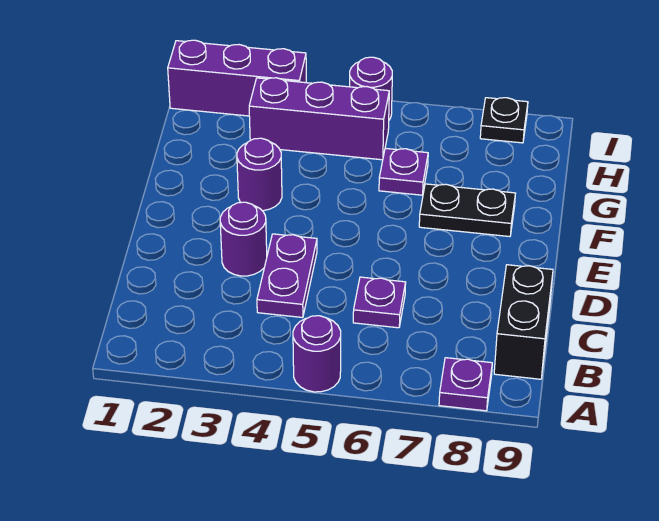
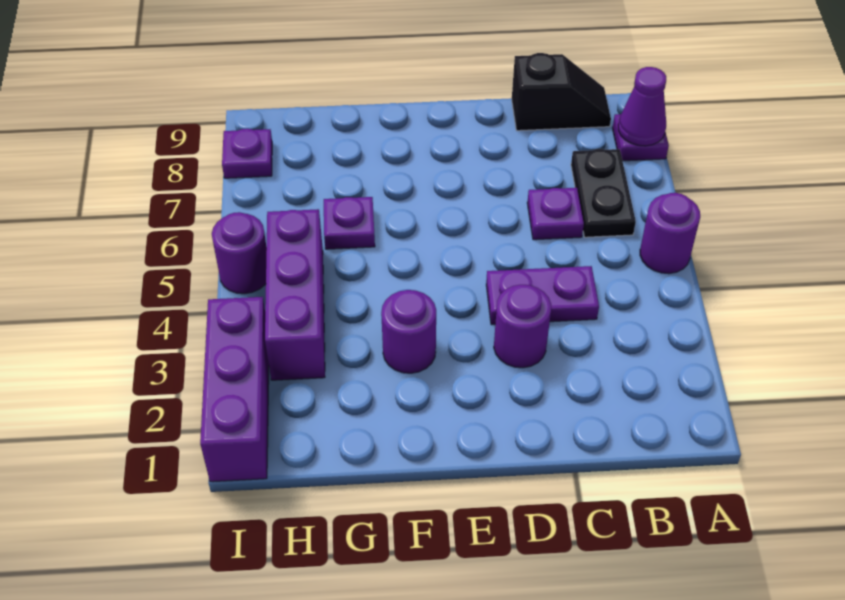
none -> purple cone A8 level 2
black brick B9:C9 level 1 -> black slope B9:C9 level 1 top C
black plate F7:F8 level 1 -> black plate B6:B7 level 1
black plate I8 level 1 -> purple plate I8 level 1

